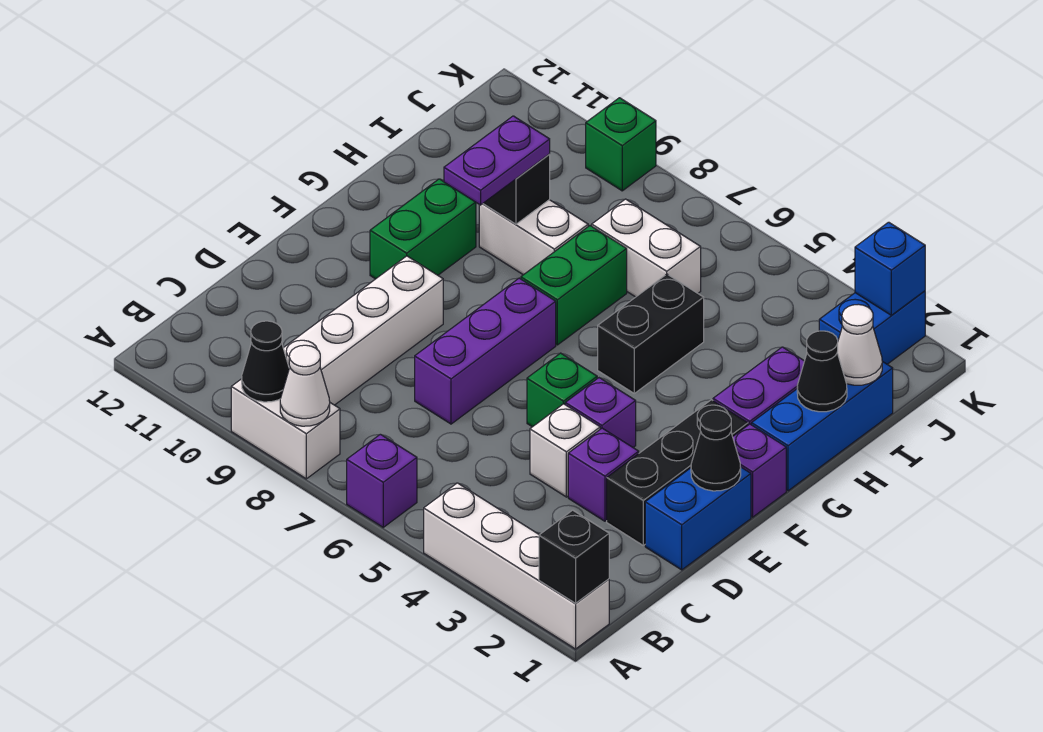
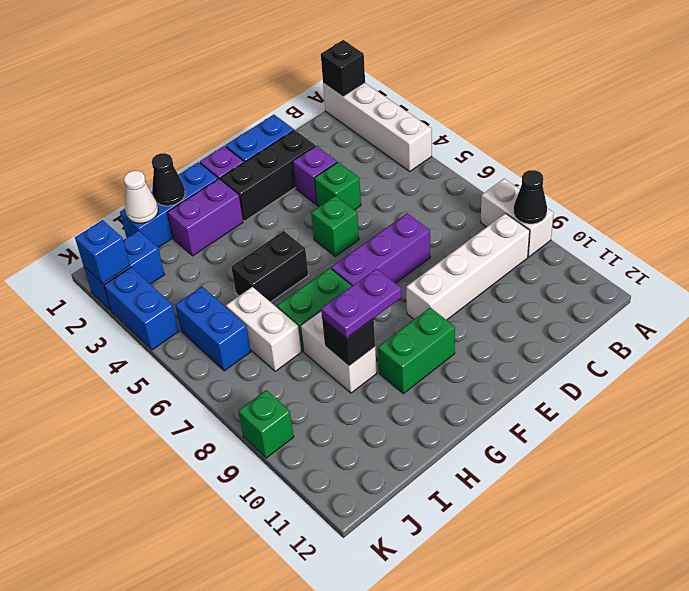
purple brick A6 level 1 -> none
white cone A8 level 2 -> none
white brick D4 level 1 -> green brick D4 level 1
black cone E1 level 2 -> none
purple brick E4 level 1 -> none
none -> blue brick J5:J6 level 1
none -> blue brick K3:K4 level 1

